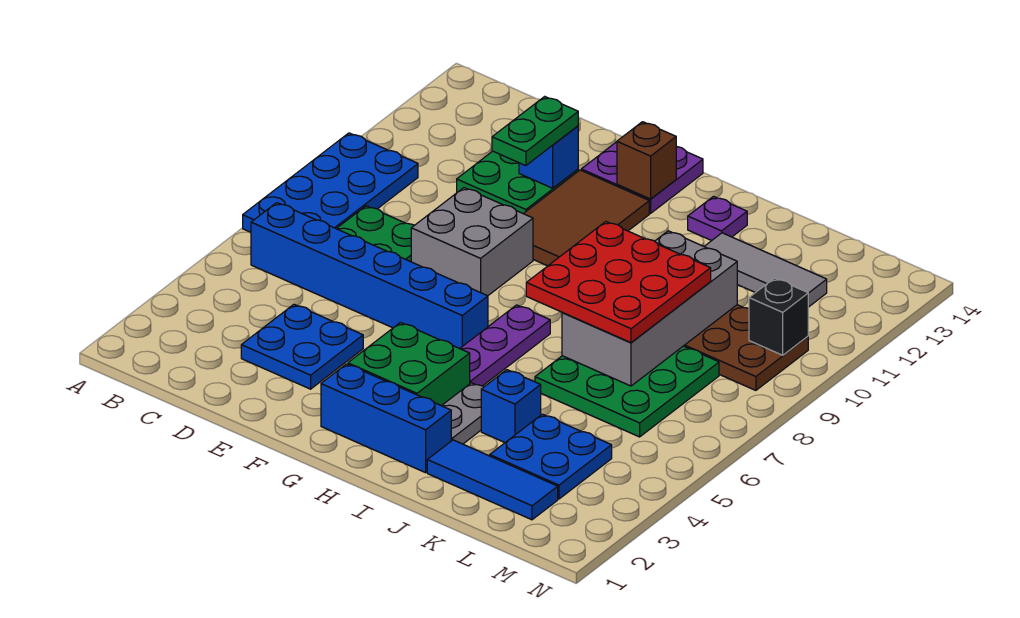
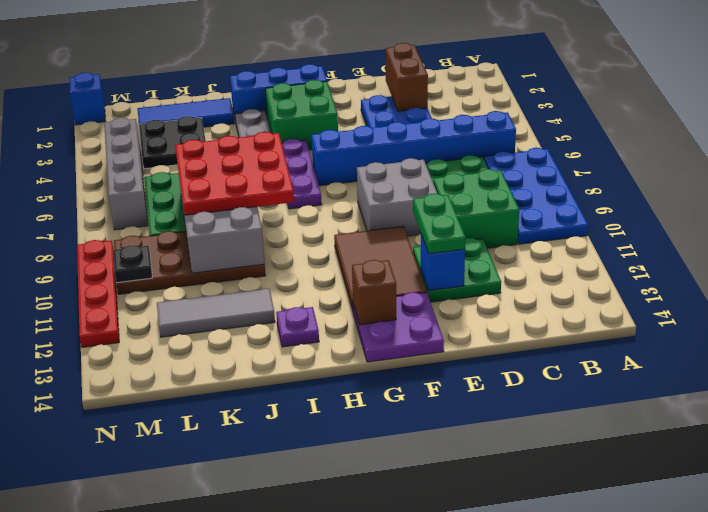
none -> green brick C9:D10 level 1
none -> brown brick D2:D3 level 2
blue brick J4 level 1 -> blue brick N1 level 1
blue plate K3:L4 level 1 -> black plate K3:L4 level 1
none -> grey brick M4:M7 level 1
black brick M10 level 2 -> black plate M10 level 2
none -> red plate N9:N12 level 1

